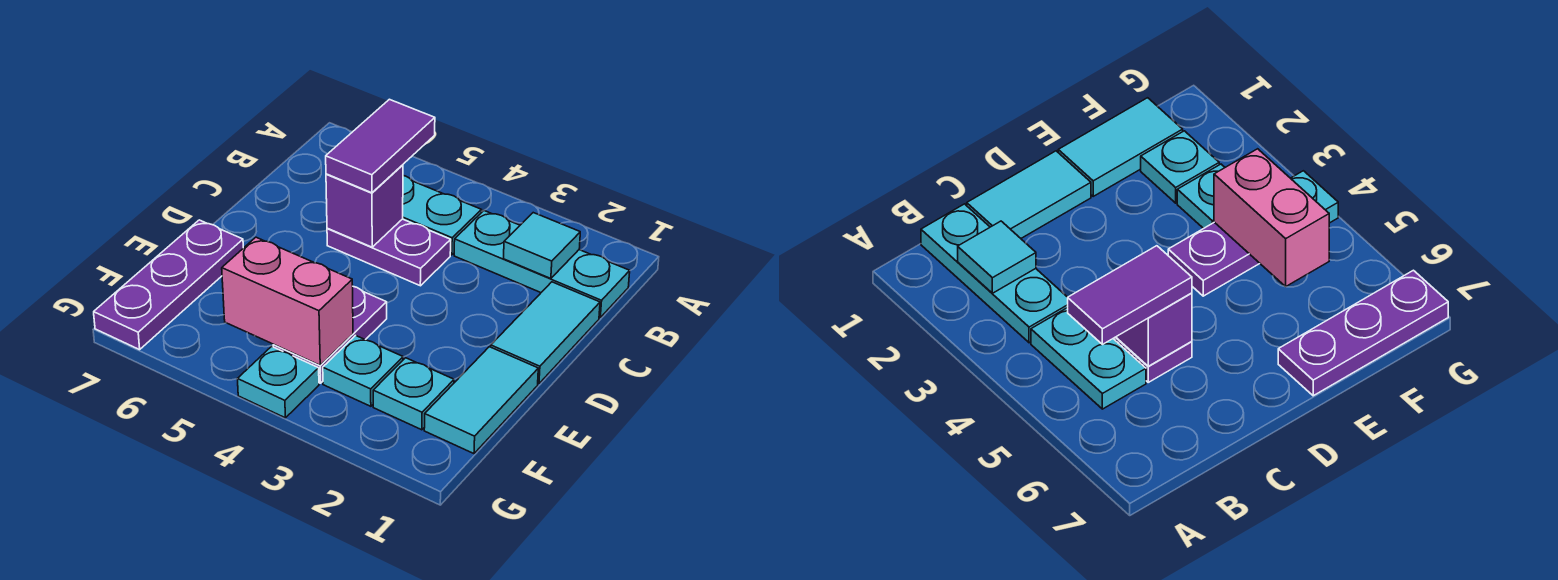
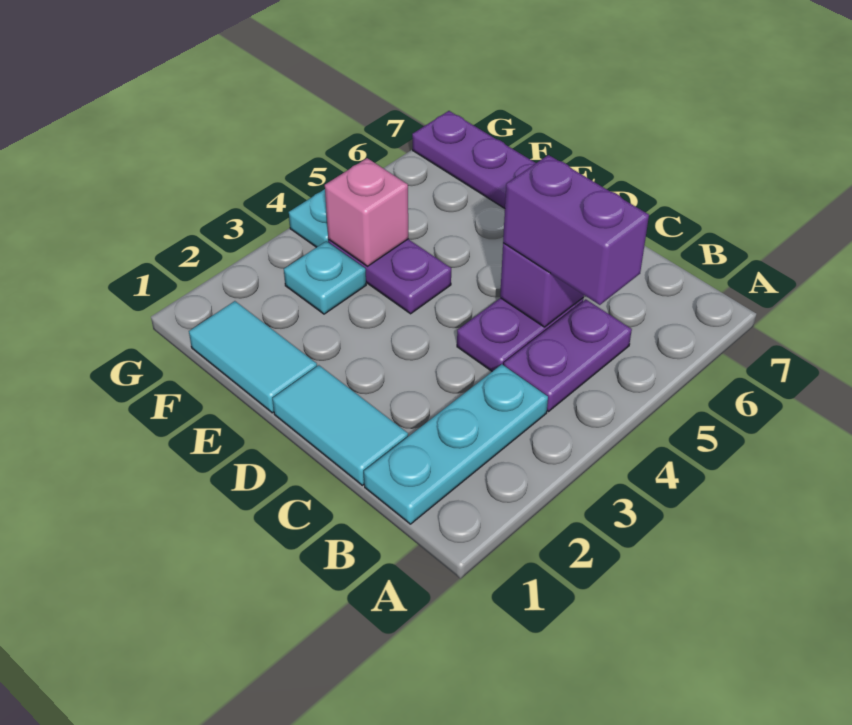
cyan tile B2 level 2 -> none
cyan plate B4:B5 level 1 -> purple plate B4:B5 level 1
purple tile B5:C5 level 3 -> purple brick B5:C5 level 3
cyan plate F2 level 1 -> none
pink brick F4:F5 level 2 -> pink brick F4 level 2

